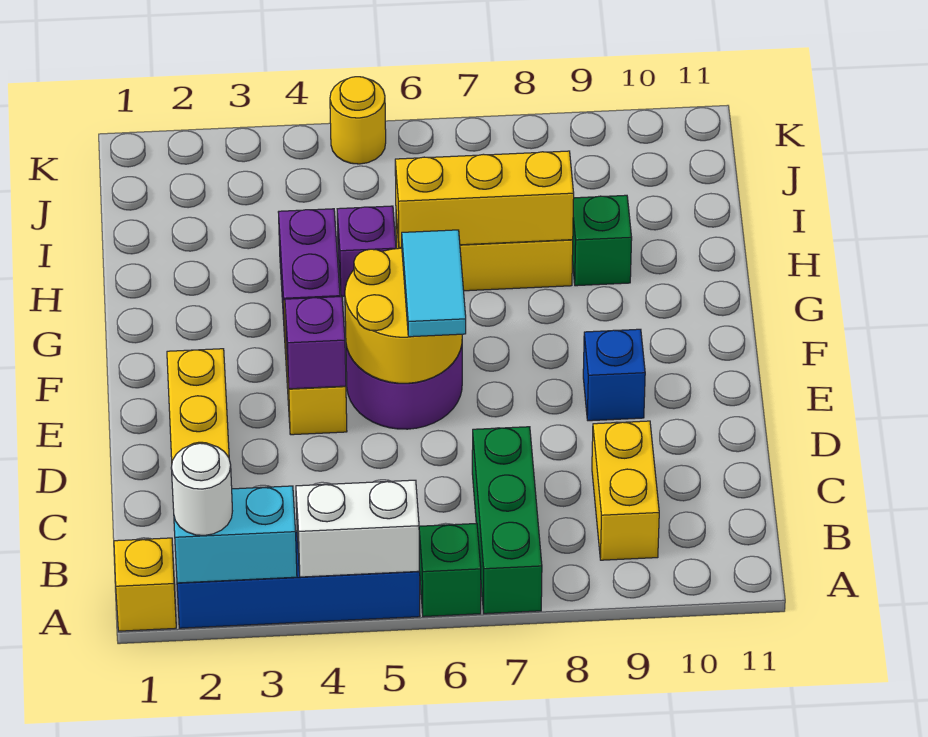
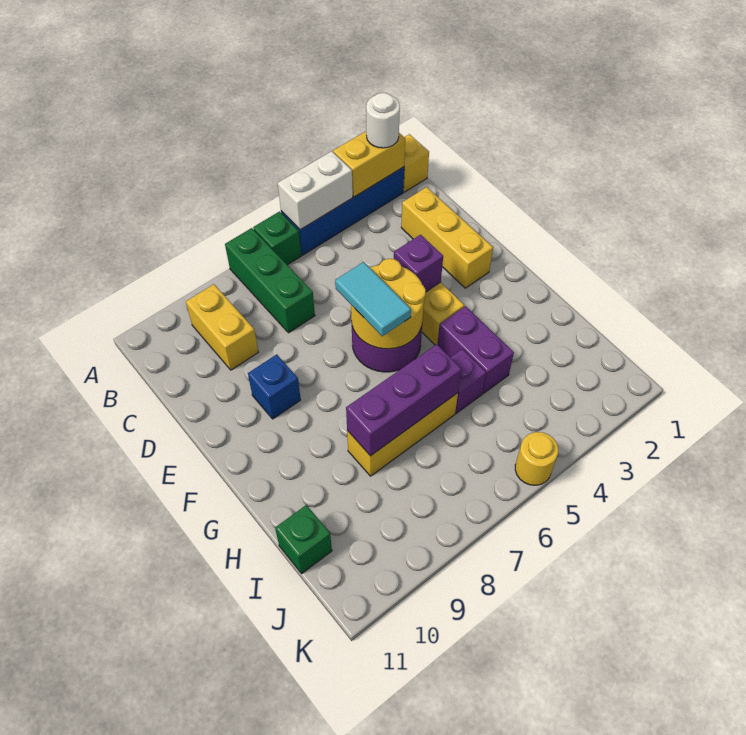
cyan brick A2:A3 level 2 -> yellow brick A2:A3 level 2
yellow brick H6:H8 level 2 -> purple brick H6:H8 level 2
green brick H9 level 1 -> green brick I11 level 1

